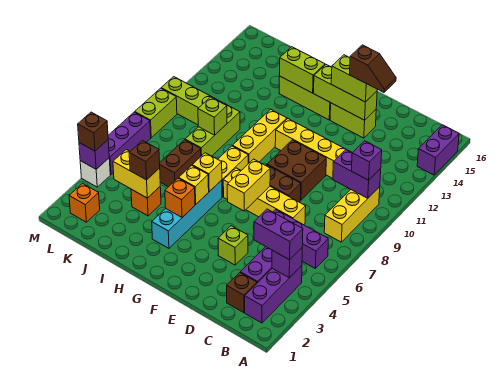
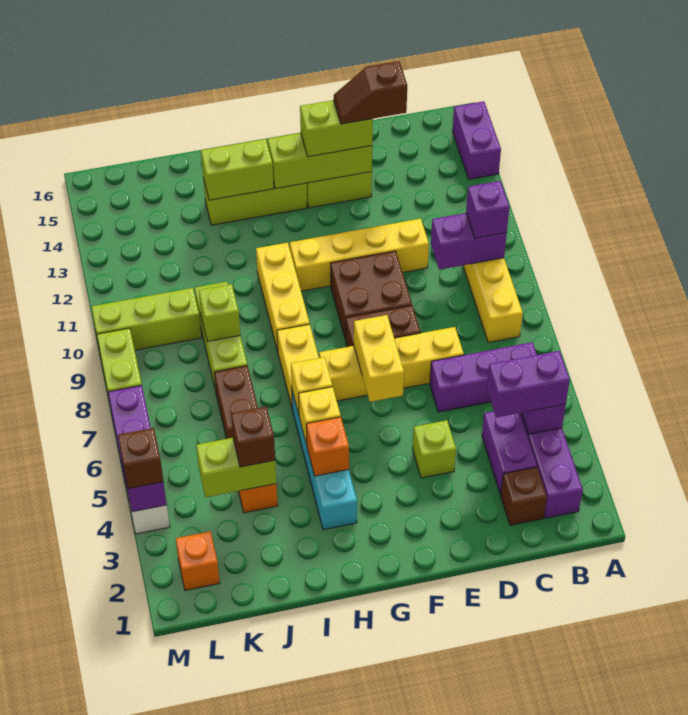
brown slope D14:E14 level 4 top E -> brown slope D14:E14 level 4 top D
yellow brick J4:K4 level 2 -> lime brick J4:K4 level 2

